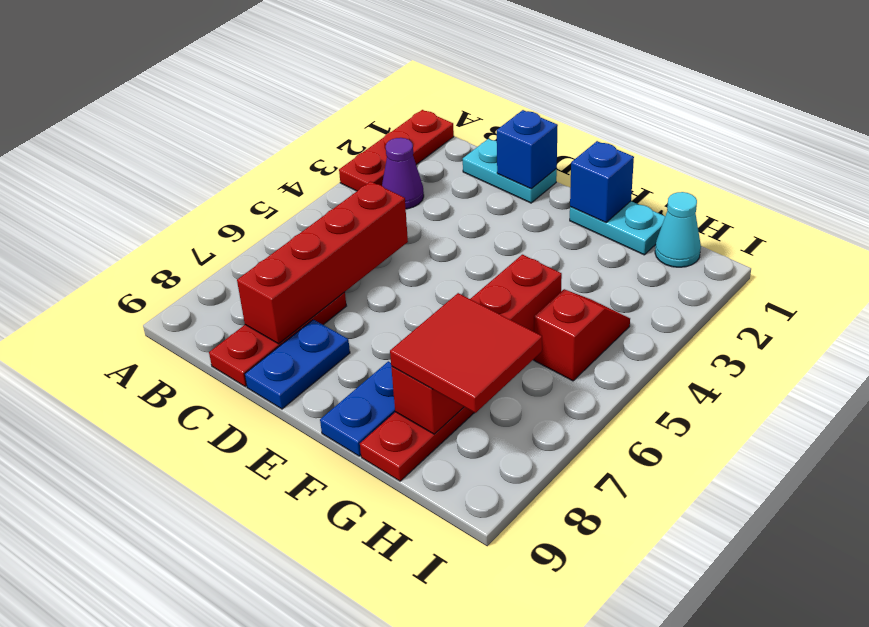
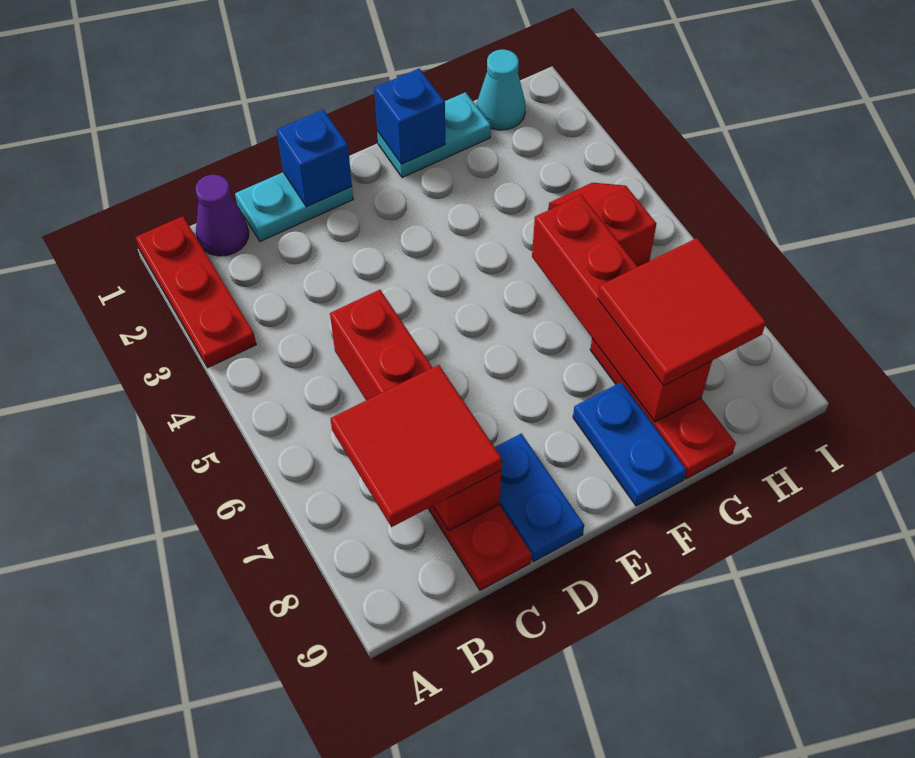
purple cone B3 level 1 -> purple cone B1 level 1
none -> red tile B7:C8 level 3

